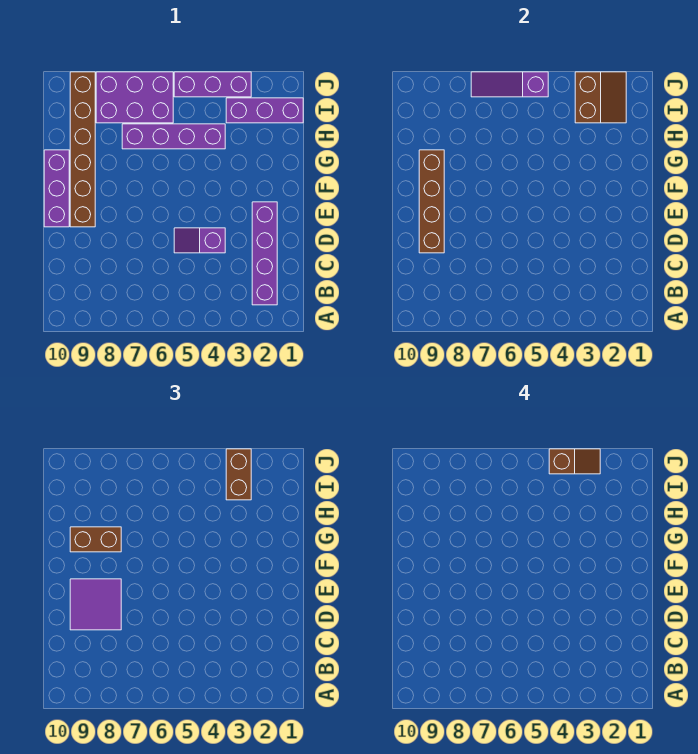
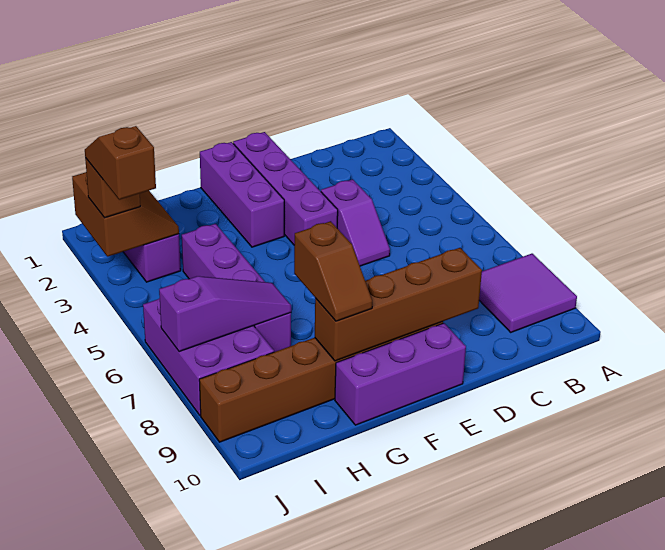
purple brick B2:E2 level 1 -> purple brick E1:E4 level 1
purple tile D8:E9 level 3 -> purple tile A8:B9 level 1
brown brick G8:G9 level 3 -> brown slope G8:G9 level 3 top 8
brown slope I2:J3 level 2 top 3 -> brown slope I2:J3 level 2 top J
brown brick I3:J3 level 3 -> brown brick J3 level 3
purple brick J3:J5 level 1 -> purple brick F1:F3 level 1
purple slope J5:J7 level 2 top 5 -> purple slope H7:J7 level 2 top J

